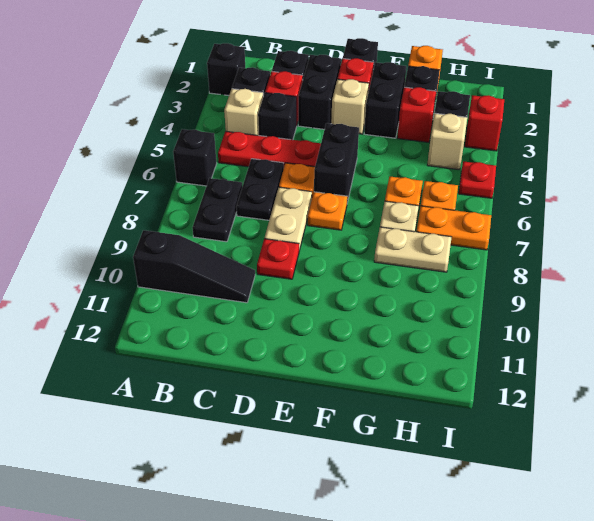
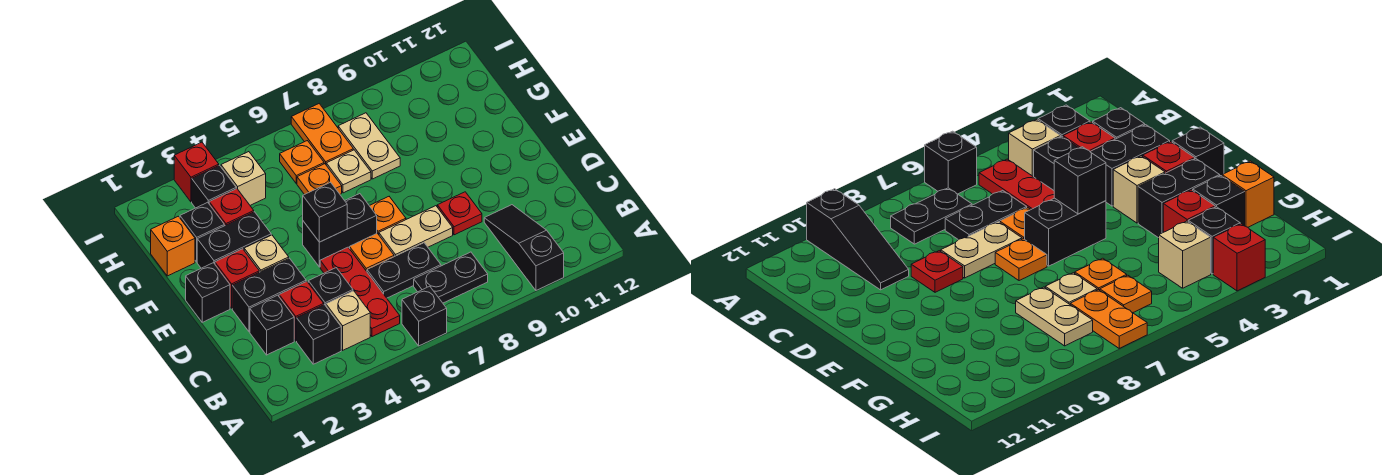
black brick A2 level 1 -> black brick E5 level 2
red plate I5 level 1 -> none

